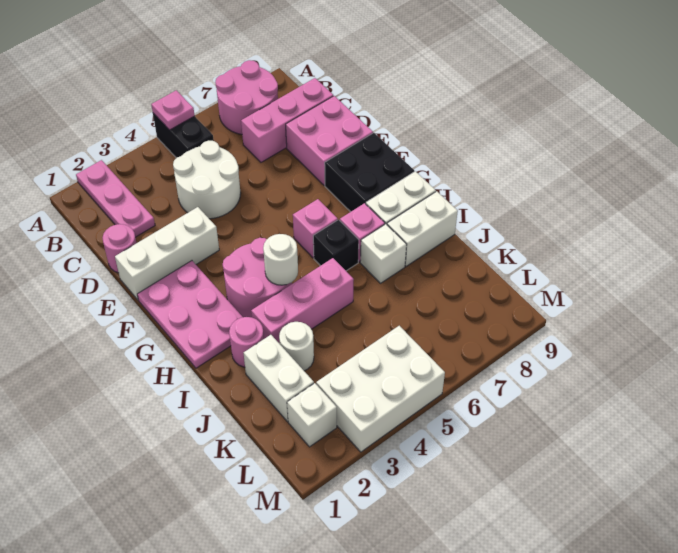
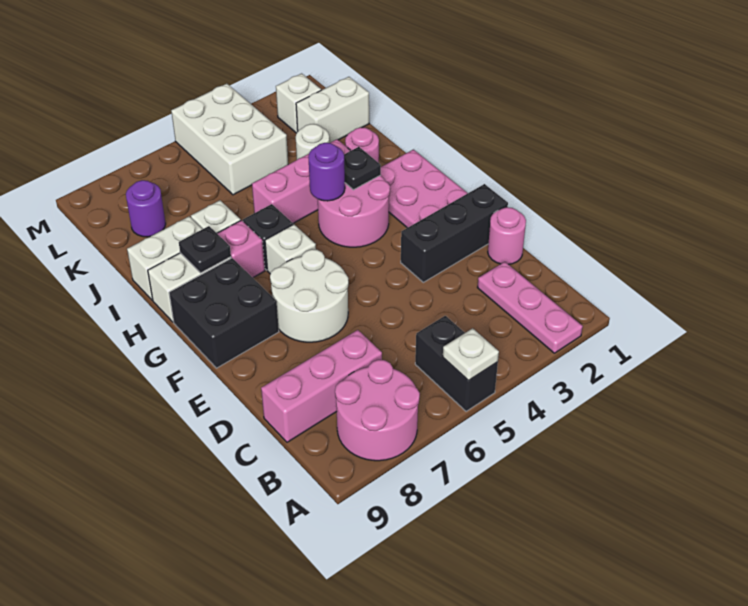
pink plate A5 level 2 -> white plate A5 level 2
white round brick C4:D5 level 1 -> white round brick E6:F7 level 1
pink brick D8:E9 level 1 -> none
white brick E1:E3 level 1 -> black brick E1:E3 level 1
pink brick G6 level 1 -> white brick G6 level 1
none -> black plate H3 level 2
white round brick H4 level 2 -> purple round brick H4 level 2
none -> black plate H8 level 2
white brick J2:K2 level 1 -> white brick K1:K2 level 1
none -> purple round brick K8 level 1
white brick L3:M5 level 1 -> white brick K4:M5 level 1

